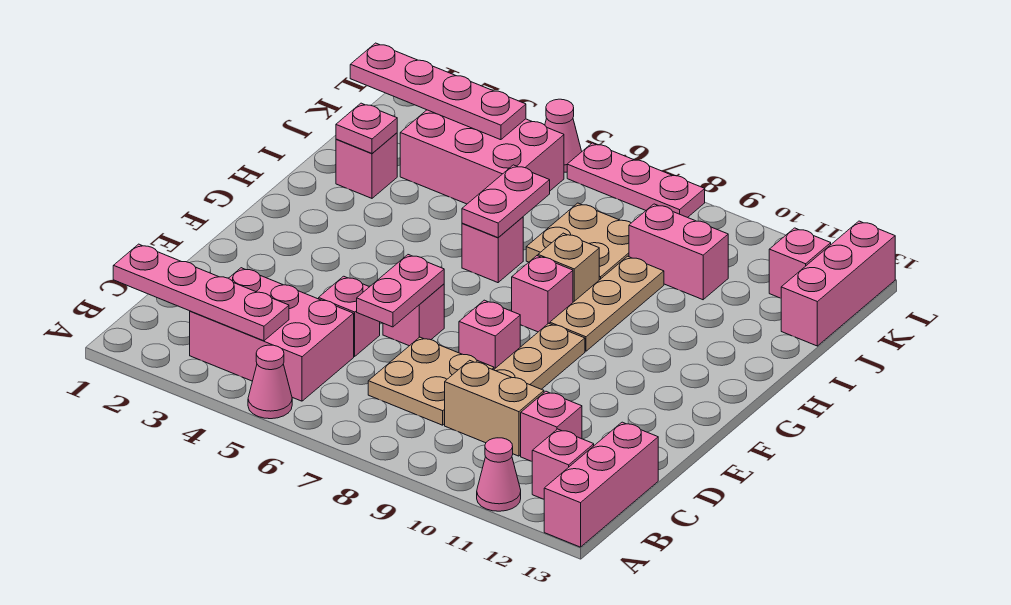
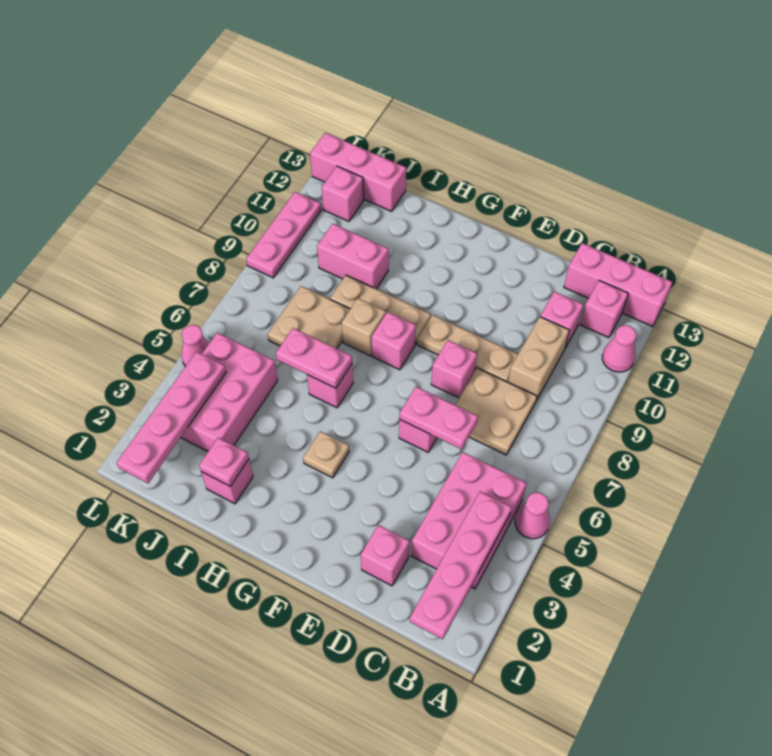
pink brick D5 level 1 -> pink brick D2 level 1
none -> tan plate G4 level 1
pink brick J9:J10 level 1 -> pink brick I10:J10 level 1
pink plate L6:L8 level 1 -> pink plate L9:L11 level 1

